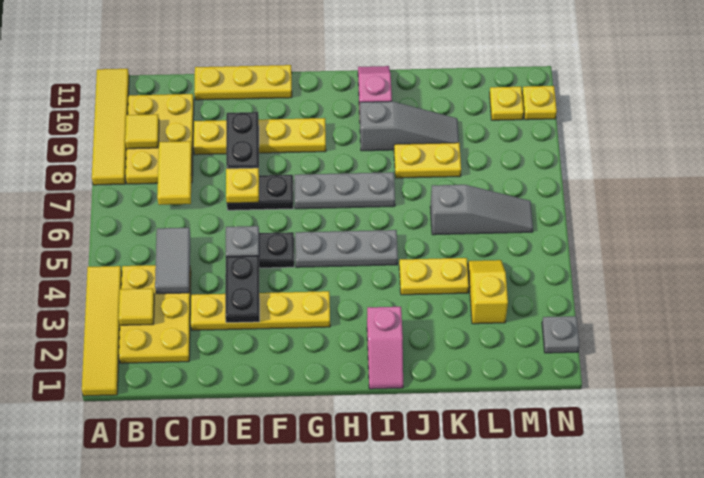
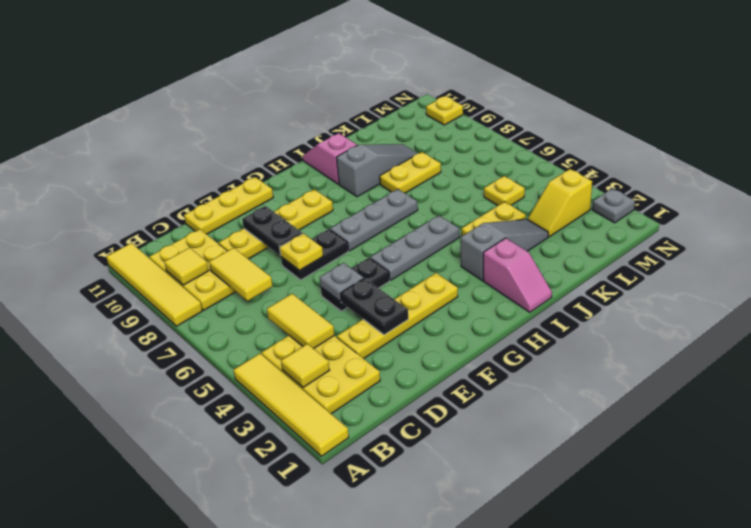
grey tile C4:C5 level 2 -> yellow tile C4:C5 level 2
grey slope K6:M6 level 1 top K -> grey slope I3:K3 level 1 top I
yellow slope L3:L4 level 1 top 3 -> yellow slope L3:M3 level 1 top M
yellow plate M10 level 1 -> yellow plate L5 level 1

